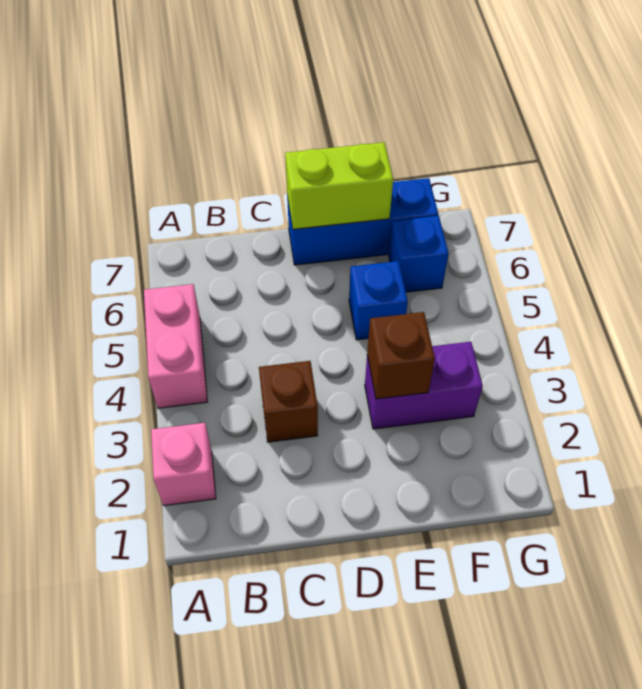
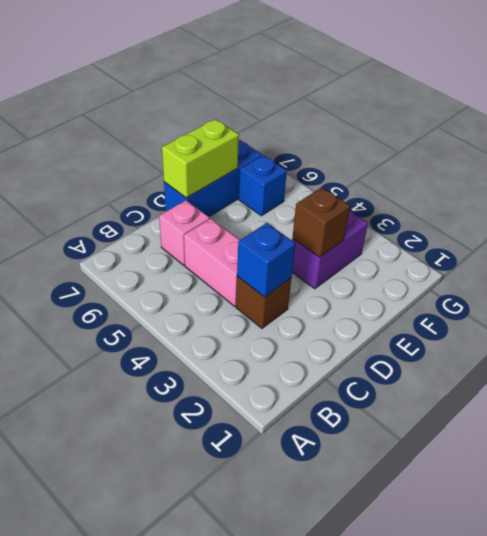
pink brick A2 level 1 -> pink brick C6 level 1
pink brick A4:A5 level 1 -> pink brick C4:C5 level 1
blue brick E5 level 1 -> blue brick C3 level 2

